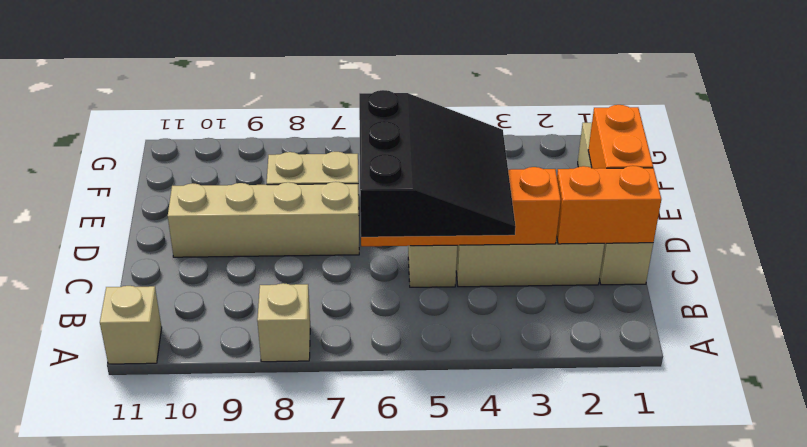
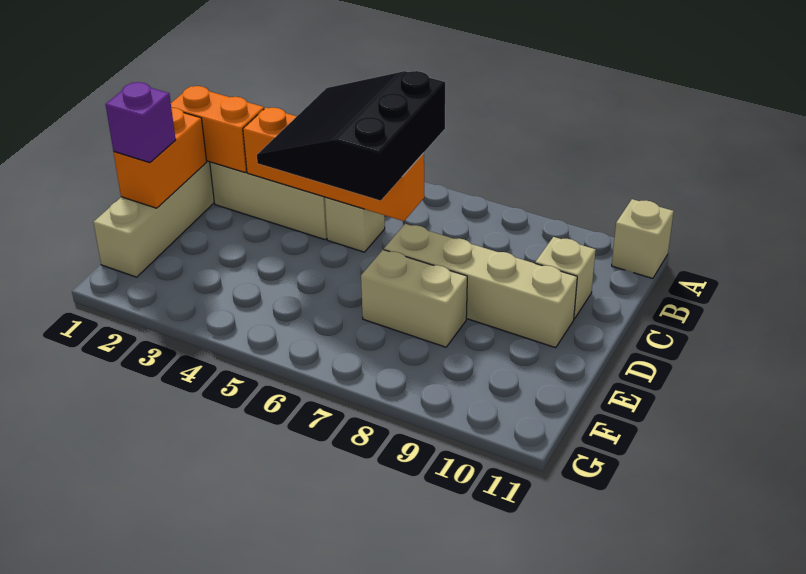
tan brick A8 level 1 -> tan brick C10 level 1
none -> purple brick E1 level 3

